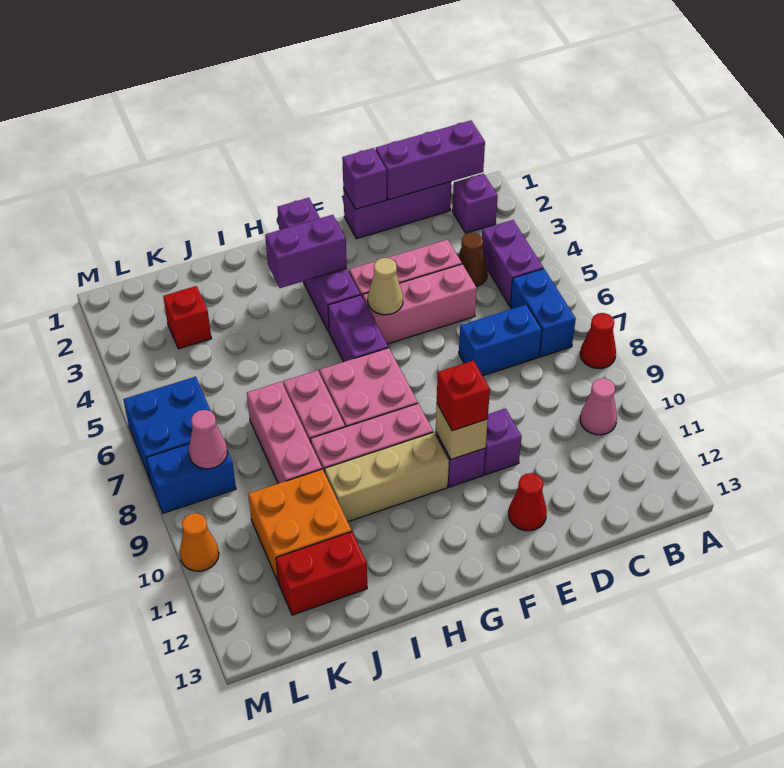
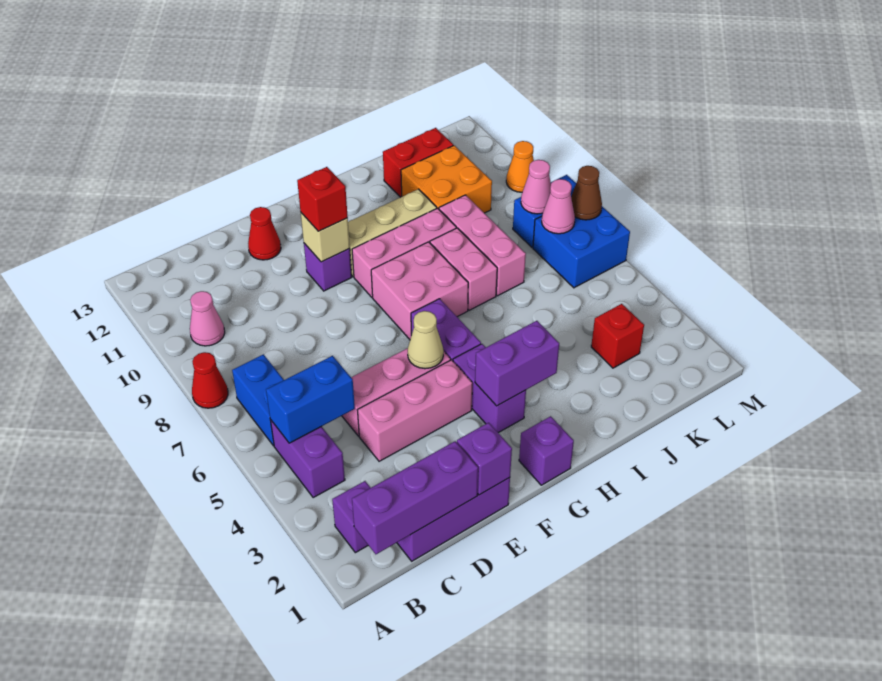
brown cone C4 level 1 -> brown cone M7 level 2
blue brick C7:D7 level 1 -> blue brick B5:C5 level 2
purple brick E10 level 1 -> none
none -> pink cone L7 level 2

